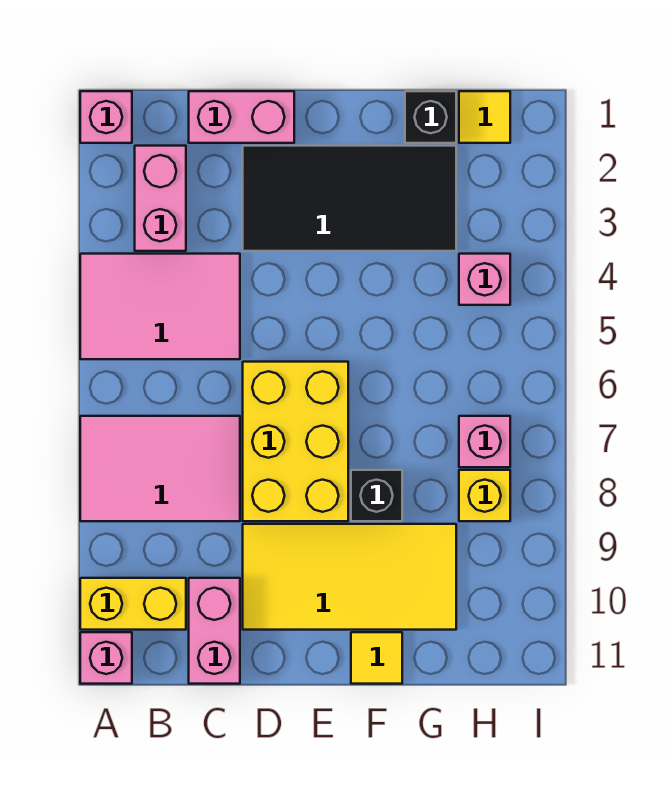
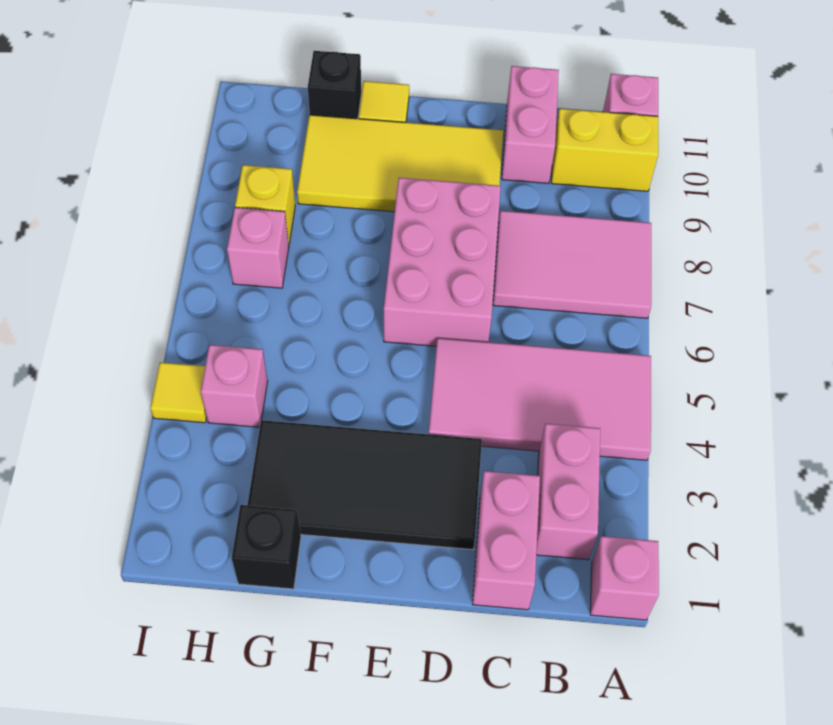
pink tile A4:C5 level 1 -> pink tile A4:D5 level 1
pink brick C1:D1 level 1 -> pink brick C1:C2 level 1
yellow brick D6:E8 level 1 -> pink brick D6:E8 level 1
black brick F8 level 1 -> black brick G11 level 1
yellow tile H1 level 1 -> yellow tile I4 level 1

